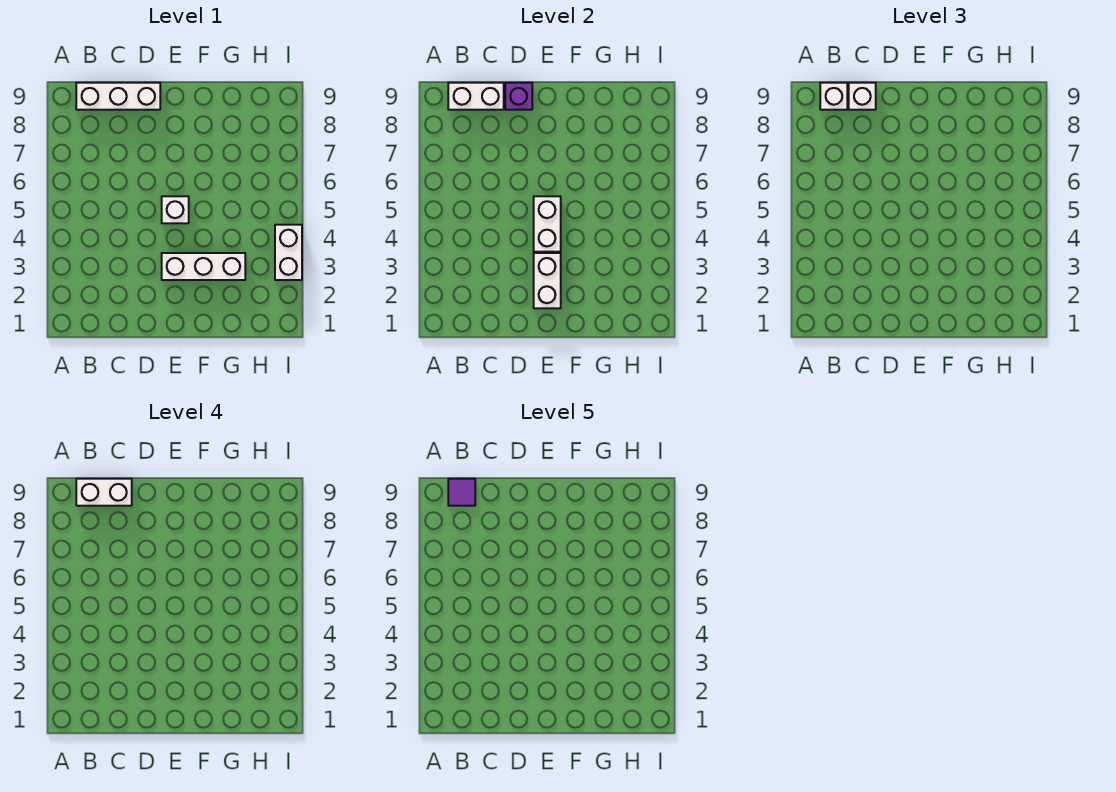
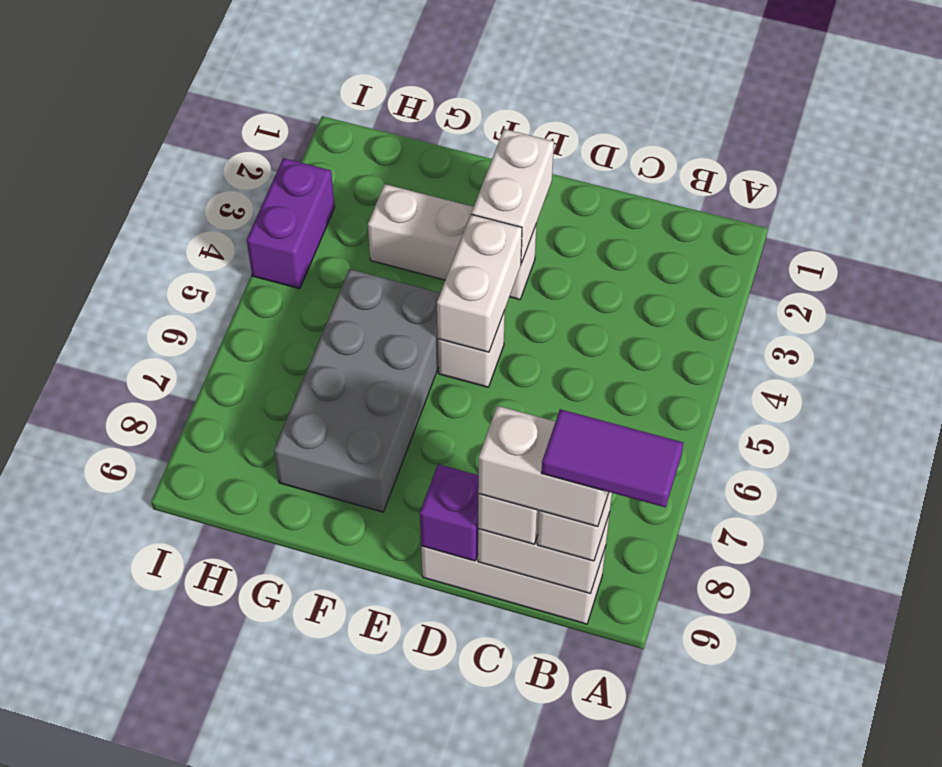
purple tile B9 level 5 -> purple tile A9:B9 level 5
none -> grey brick F5:G8 level 1
white brick I3:I4 level 1 -> purple brick I3:I4 level 1

